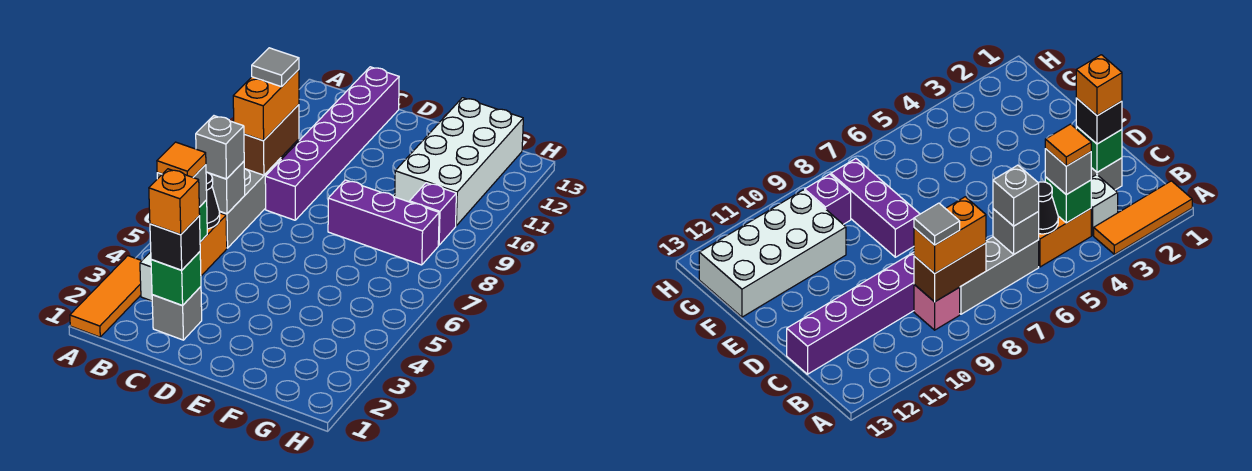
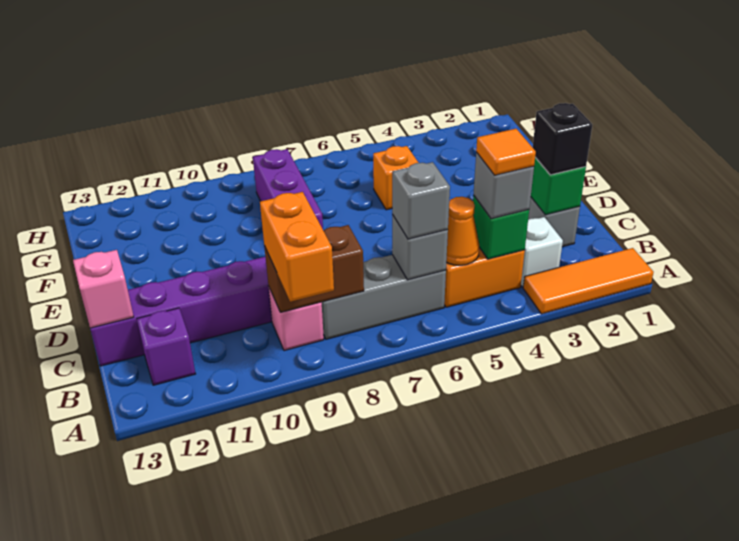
black cone B5 level 2 -> orange cone B5 level 2
orange brick B8:B9 level 3 -> orange brick A9:B9 level 3
grey tile B9 level 4 -> none
orange brick C2 level 4 -> orange brick F5 level 1
none -> pink brick C13 level 2
white brick F10:G13 level 1 -> none
purple brick G9 level 1 -> purple brick B12 level 1

